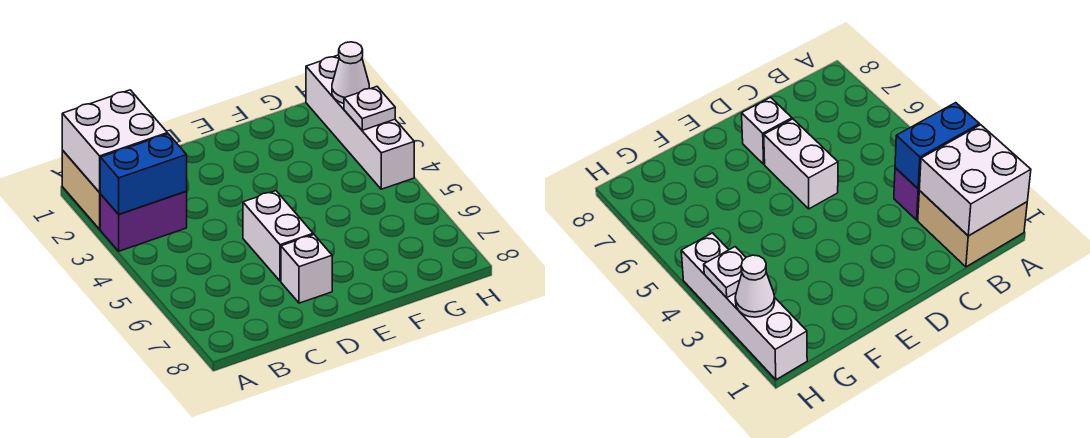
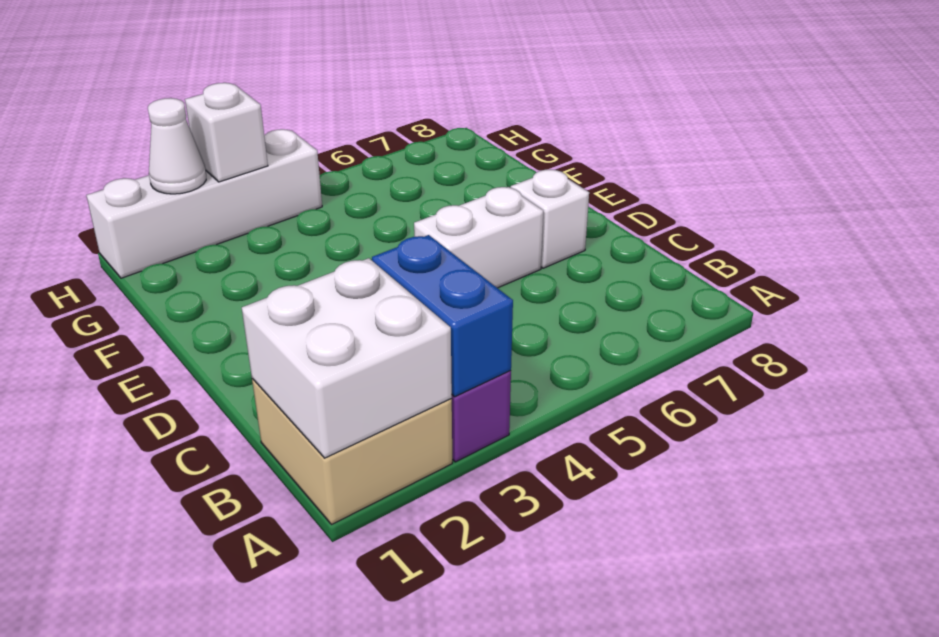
white plate H3 level 2 -> white brick H3 level 2

